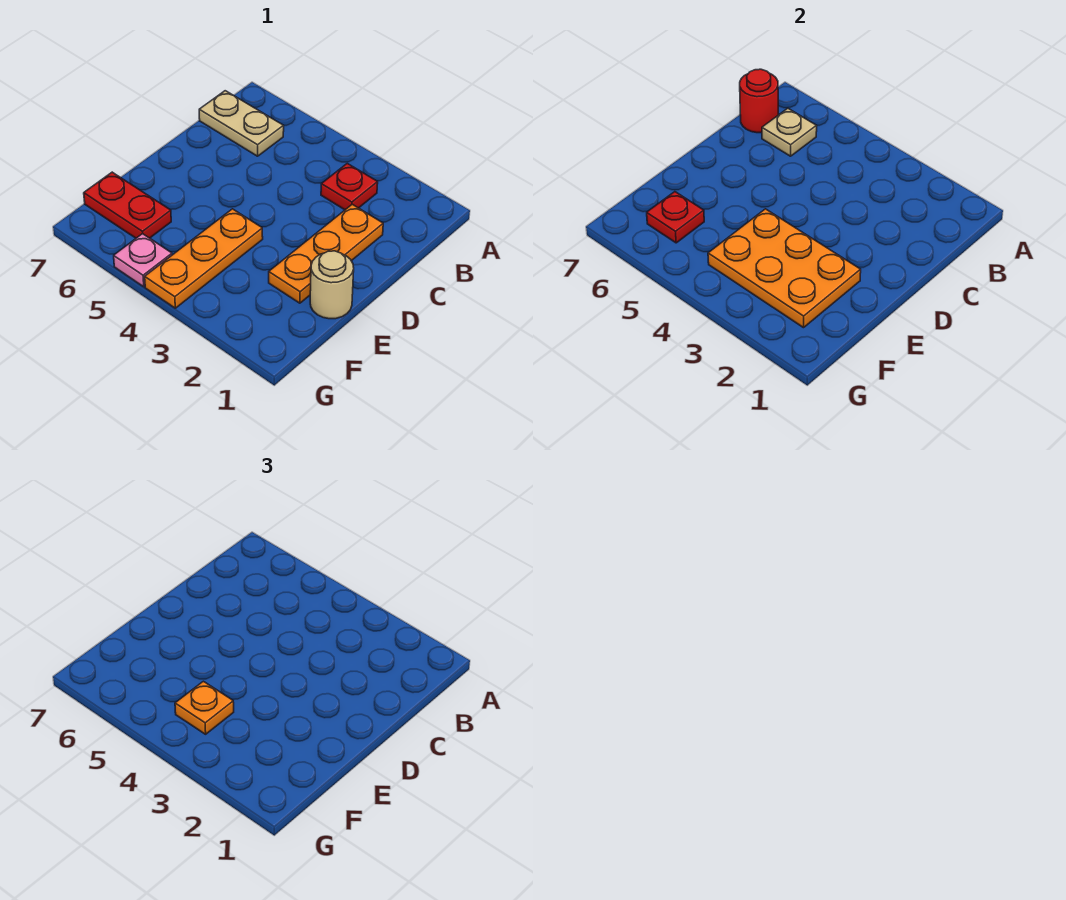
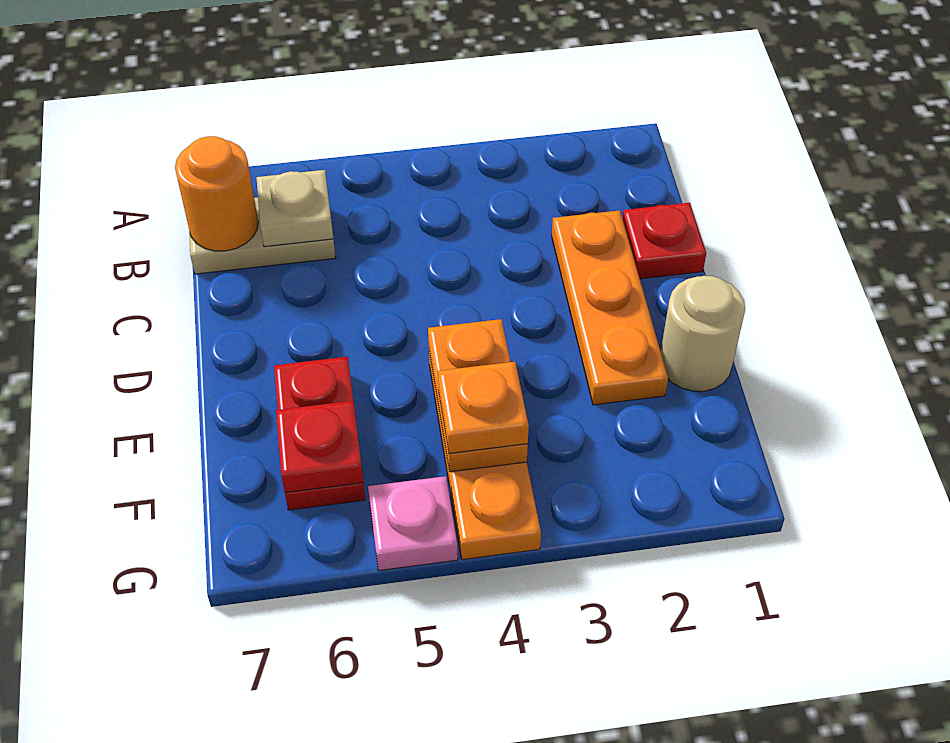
red plate B3 level 1 -> red plate C1 level 1
red round brick B7 level 2 -> orange round brick B7 level 2
orange plate E2:F4 level 2 -> orange plate E4:F4 level 2
red plate F6:F7 level 1 -> red plate E6:F6 level 1

